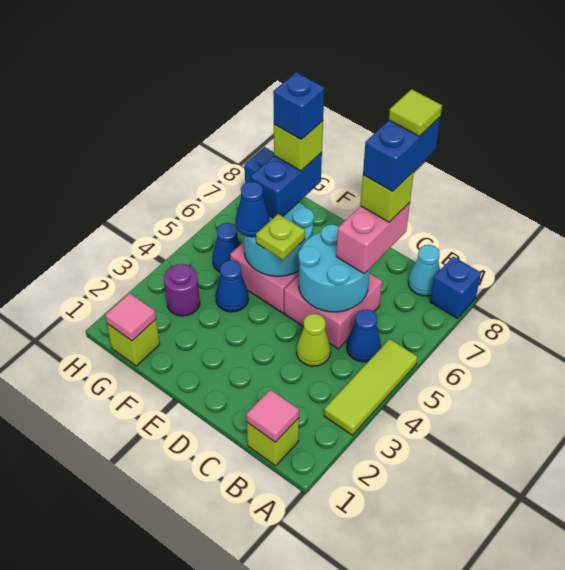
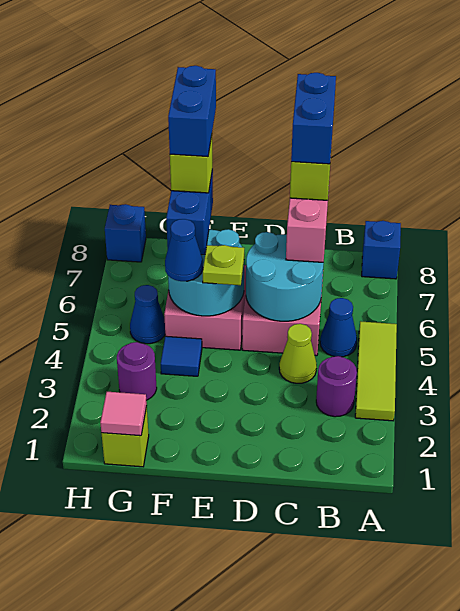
lime brick B1 level 1 -> none
pink tile B1 level 2 -> none
none -> purple round brick B3 level 1
cyan cone B8 level 1 -> none
lime tile C8 level 6 -> none
blue cone F4 level 1 -> blue tile F4 level 1
blue brick F7 level 5 -> blue brick F7:F8 level 5

